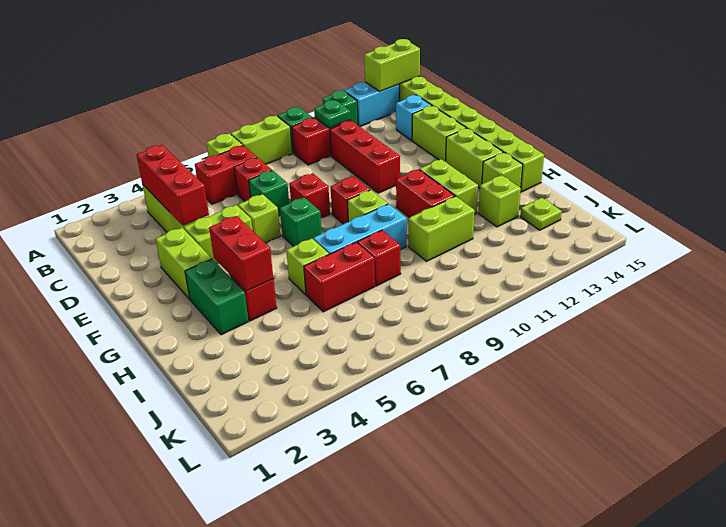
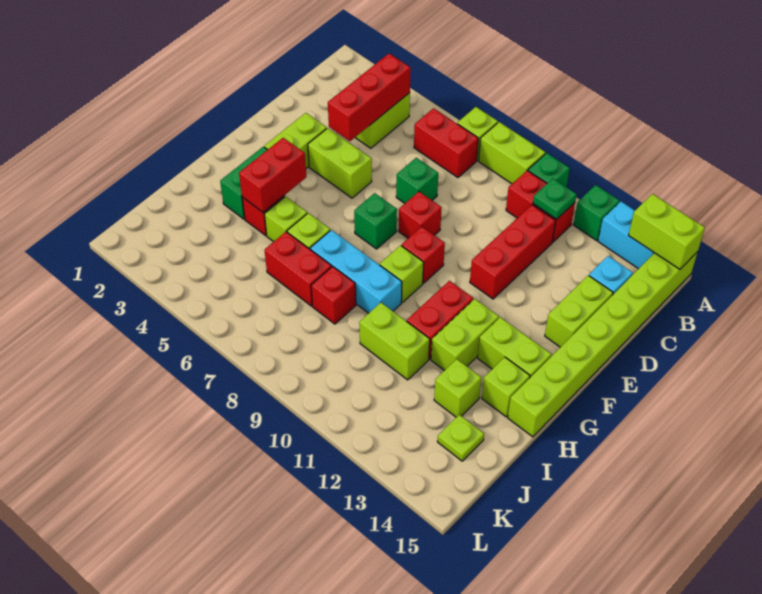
red brick C7 level 1 -> none
lime brick E6 level 1 -> lime brick H5 level 1
lime brick F14:G14 level 1 -> lime brick G13:G14 level 1

